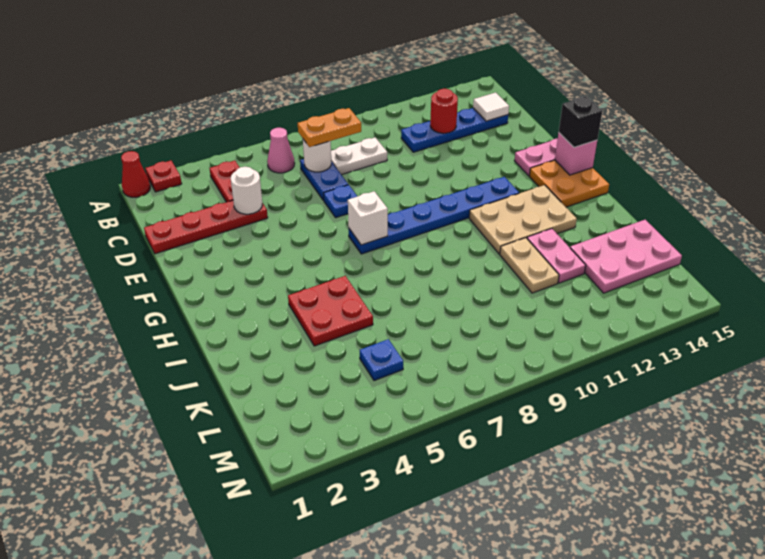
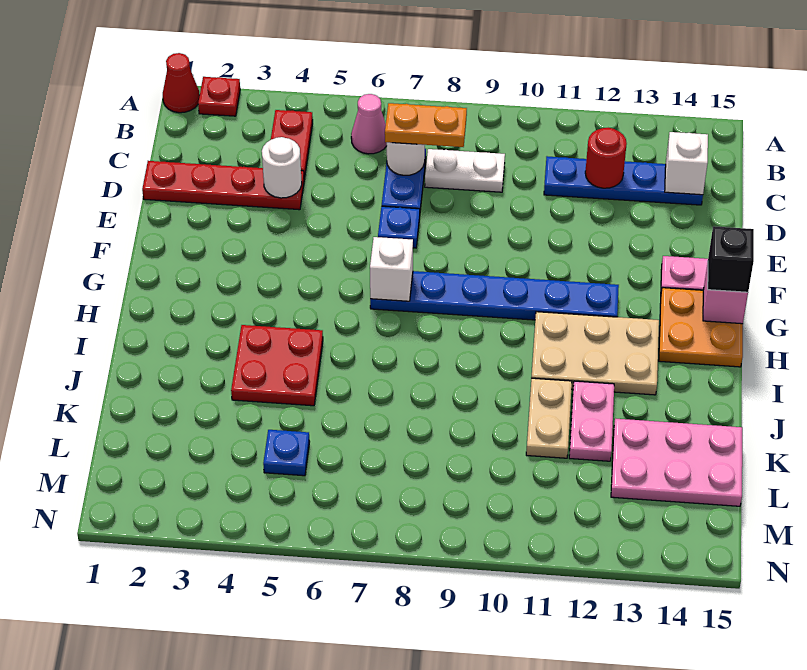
white tile C14 level 2 -> white brick C14 level 2

